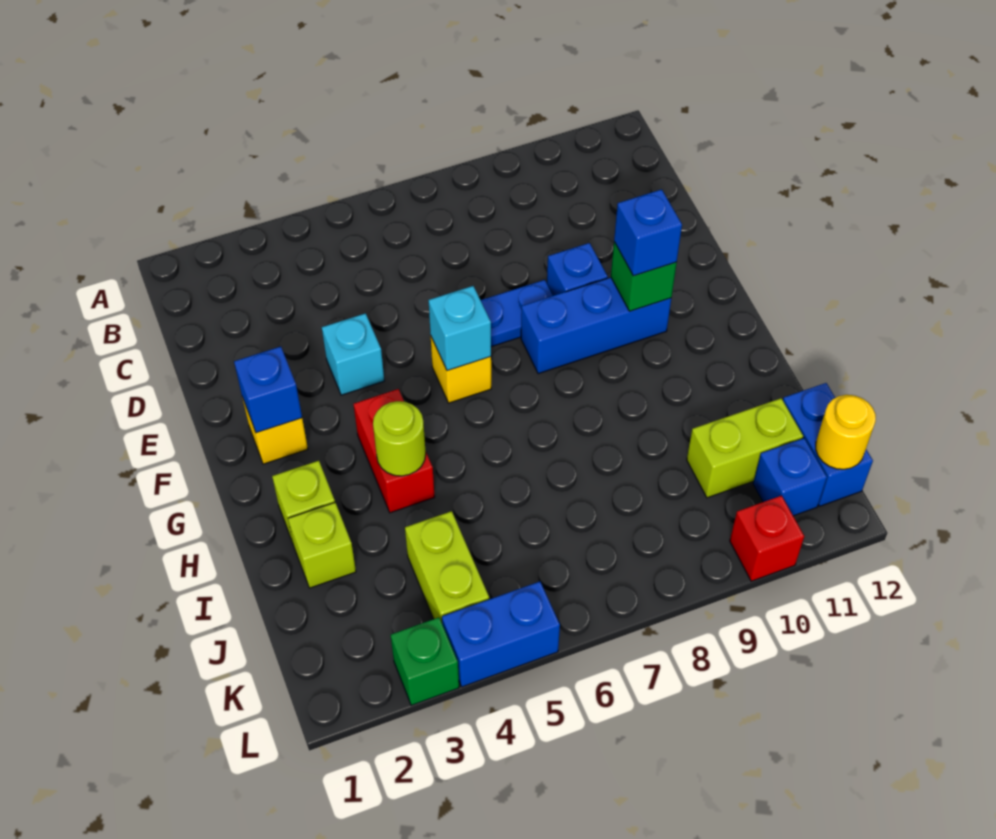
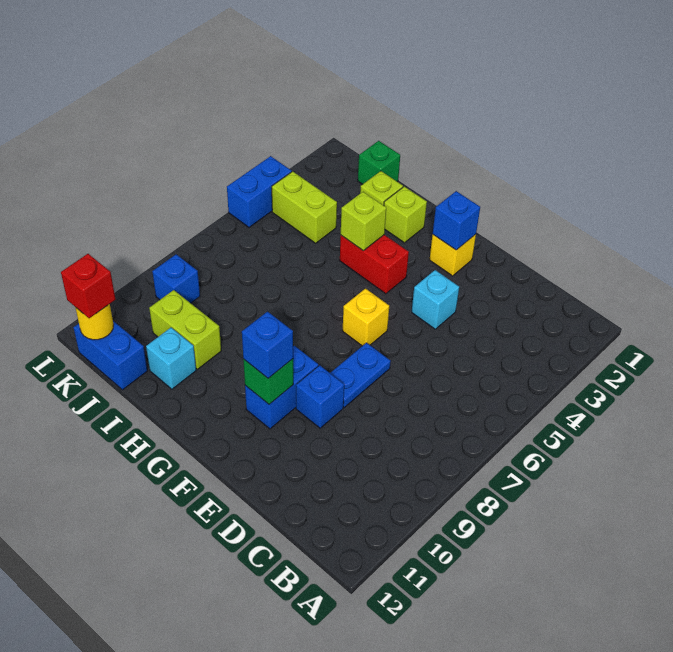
cyan brick F6 level 2 -> cyan brick I11 level 1
blue brick F8:F10 level 1 -> blue brick F9:F10 level 1
lime round brick H4 level 2 -> lime brick H4 level 2
lime brick J10:J11 level 1 -> lime brick I10:J10 level 1
blue brick K11 level 1 -> blue brick K9 level 1
green brick L3 level 1 -> green brick J1 level 1
red brick L10 level 1 -> red brick K12 level 3

